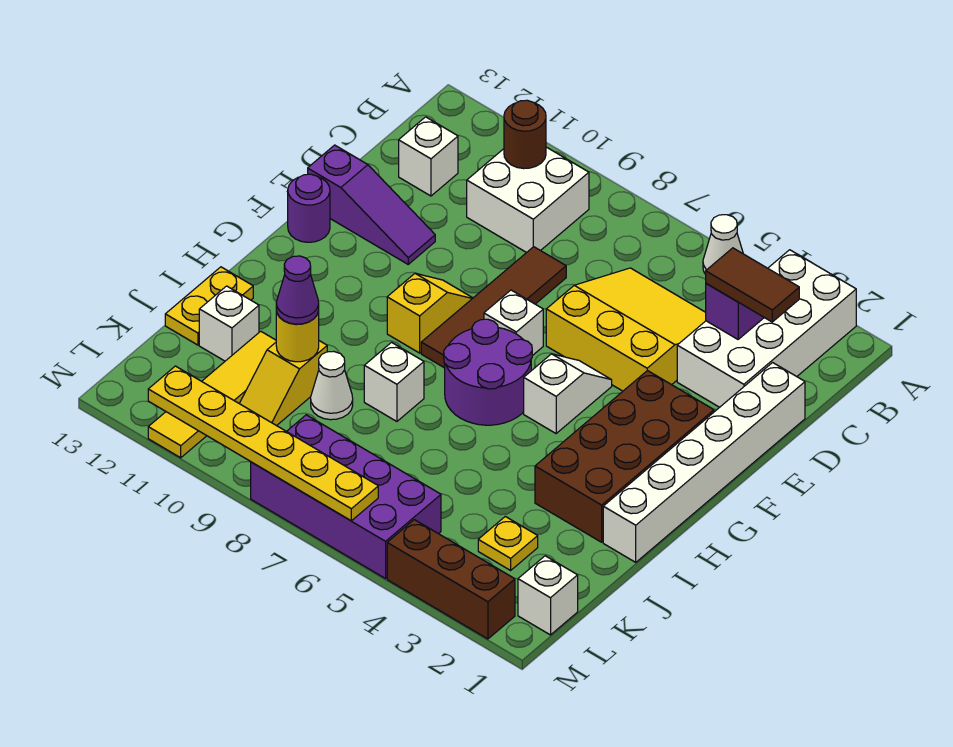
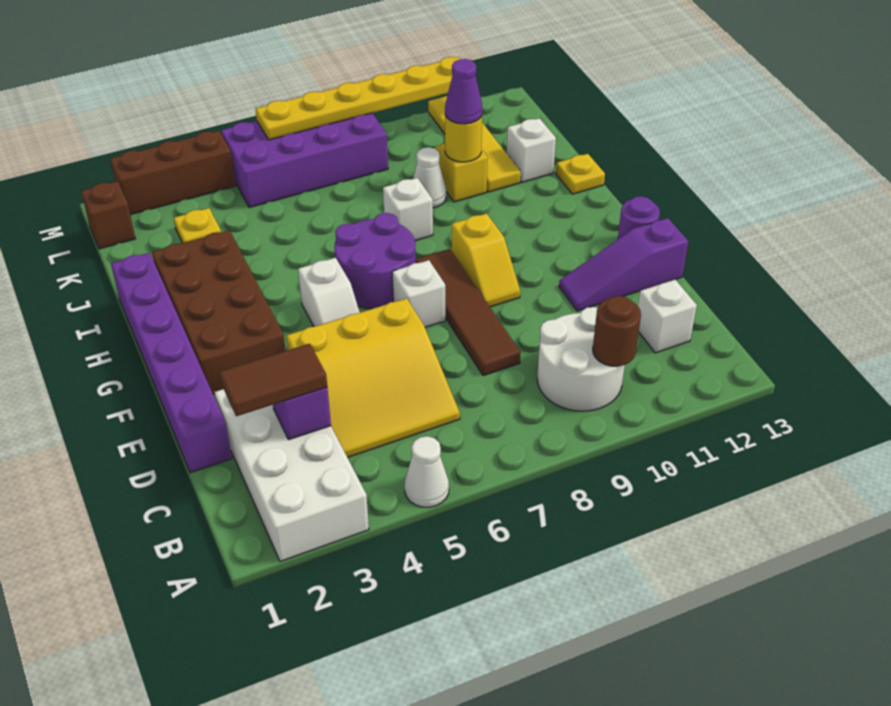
white brick B9:C10 level 1 -> white round brick B9:C10 level 1
white brick D1:I1 level 1 -> purple brick D1:I1 level 1
yellow plate I13:J13 level 1 -> yellow plate I13 level 1
white brick L1 level 1 -> brown brick L1 level 1

